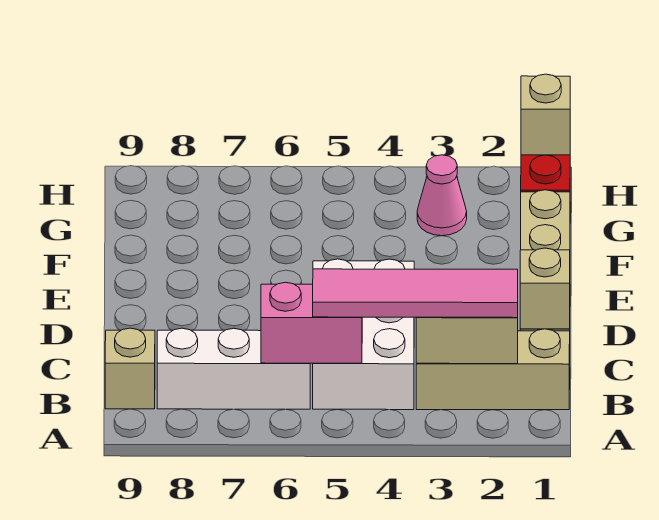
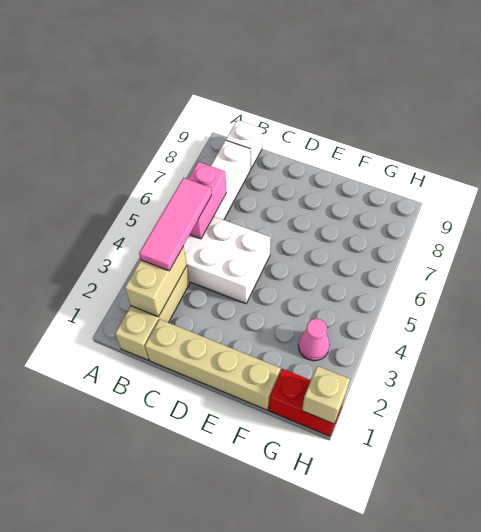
pink tile B2:B5 level 3 -> pink tile B3:B5 level 3
tan brick B9 level 1 -> white brick B9 level 1
tan brick C1 level 2 -> none

